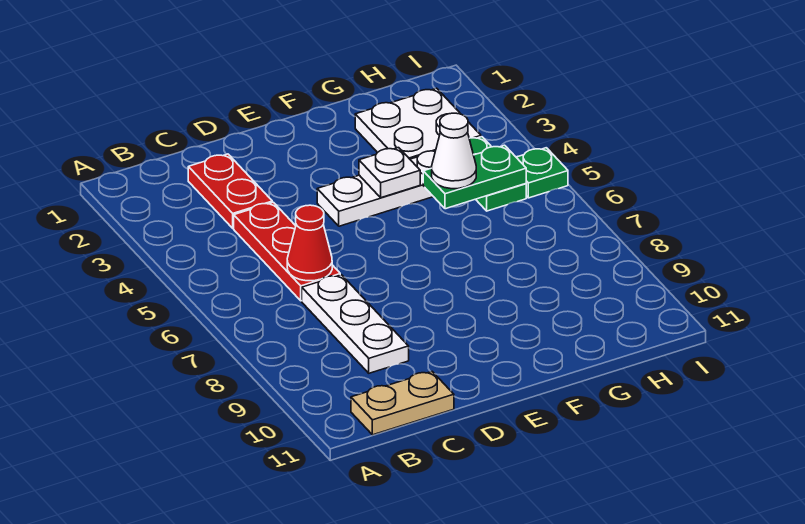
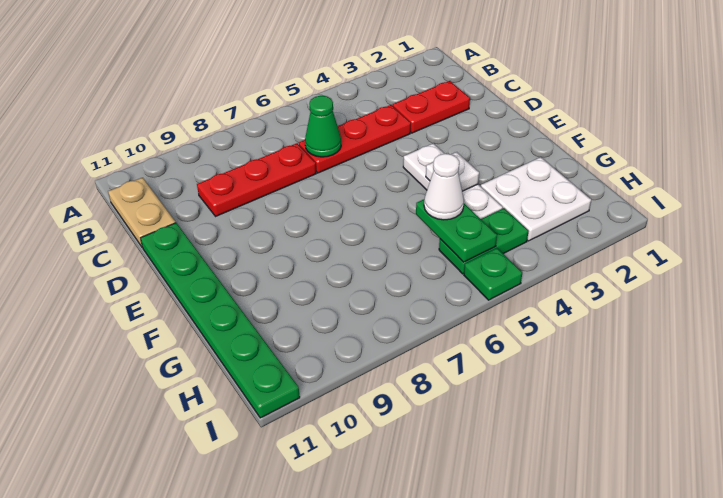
red cone C6 level 2 -> green cone C6 level 2
white plate C7:C9 level 1 -> red plate C7:C9 level 1
none -> green plate D11:I11 level 1

